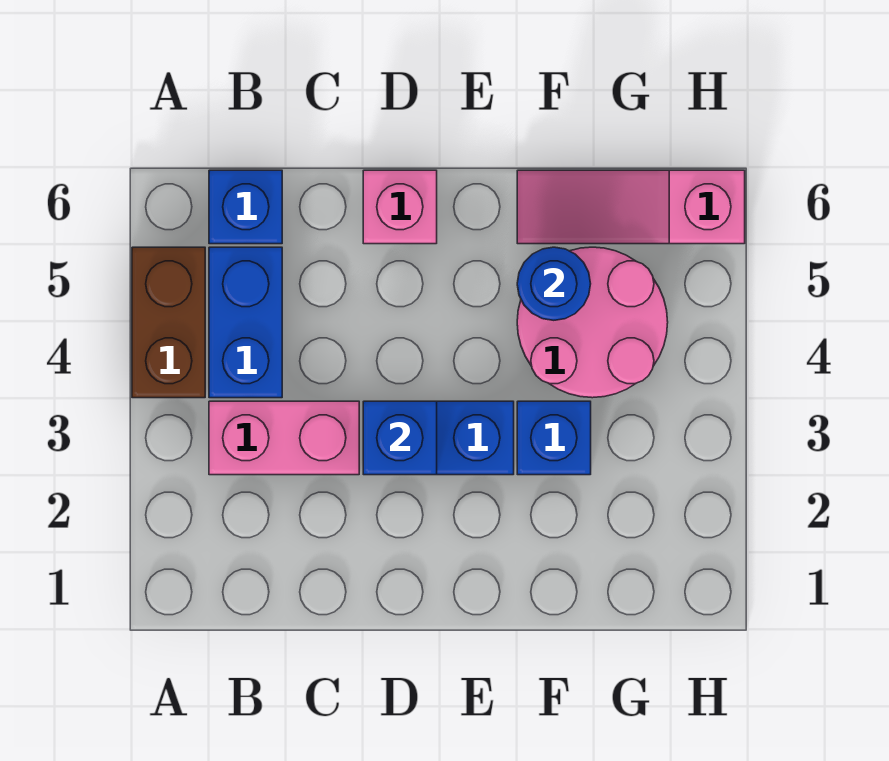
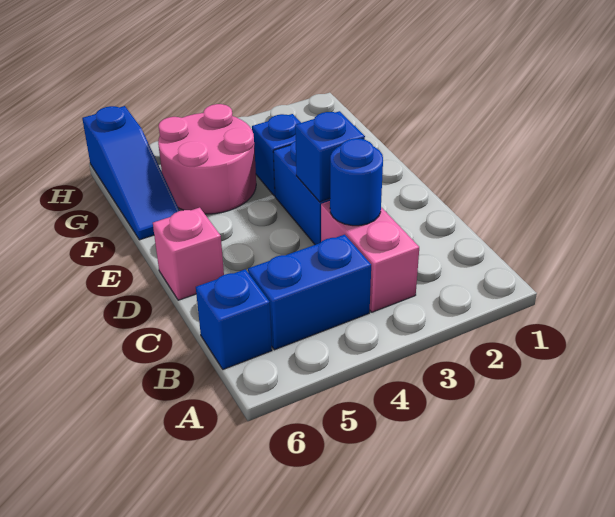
brown brick A4:A5 level 1 -> none
blue round brick F5 level 2 -> blue round brick C3 level 2
pink slope F6:H6 level 1 top H -> blue slope F6:H6 level 1 top H

